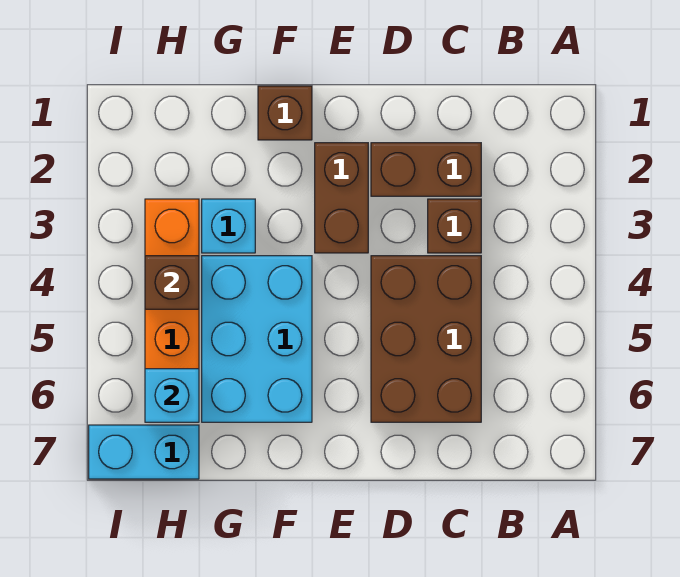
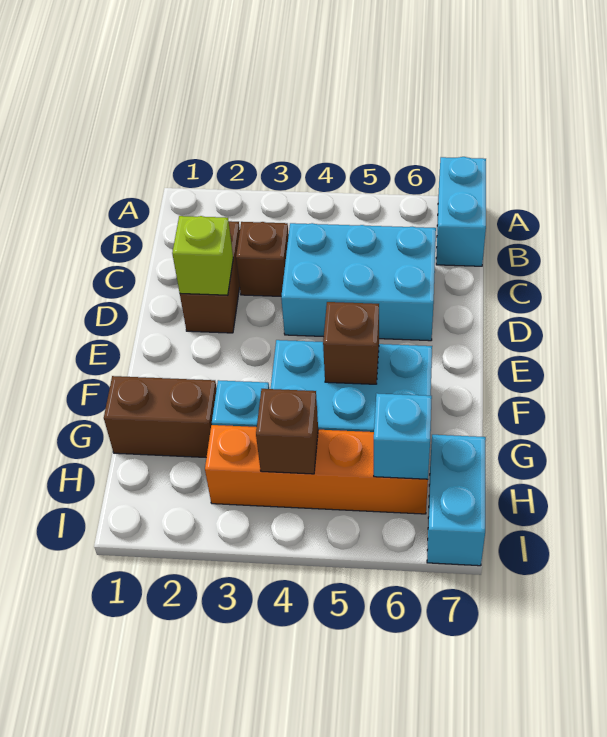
none -> cyan brick A7:B7 level 1
brown brick C4:D6 level 1 -> cyan brick C4:D6 level 1
none -> lime brick D2 level 2
brown brick E2:E3 level 1 -> brown brick G1:G2 level 1
brown brick F1 level 1 -> brown brick F5 level 2

